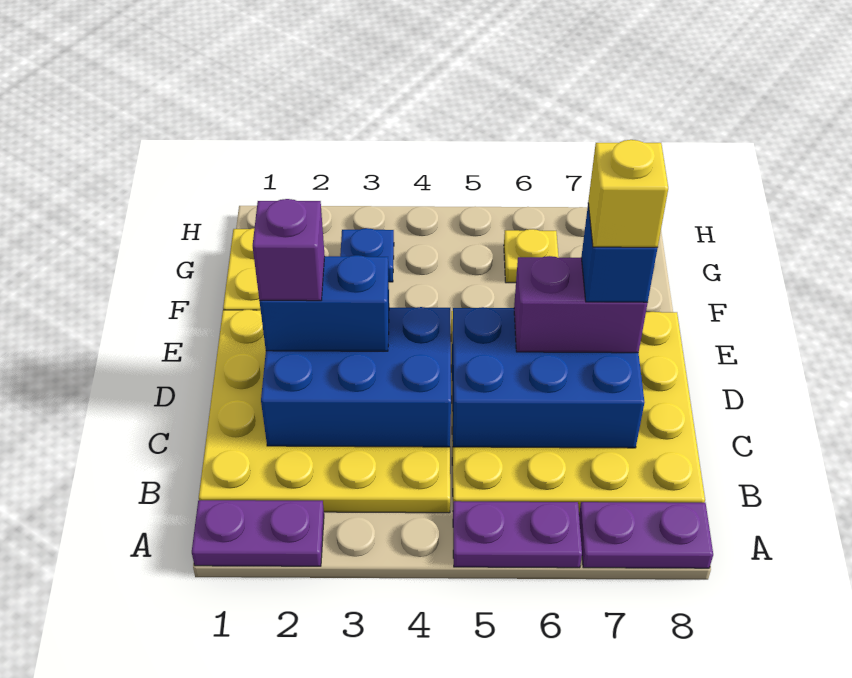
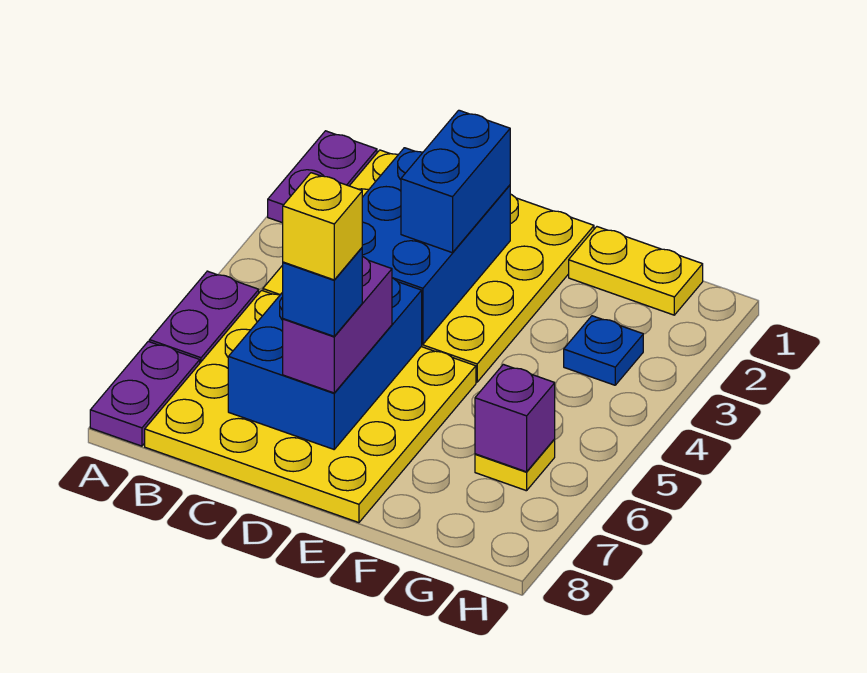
purple brick D2 level 4 -> purple brick G6 level 2

